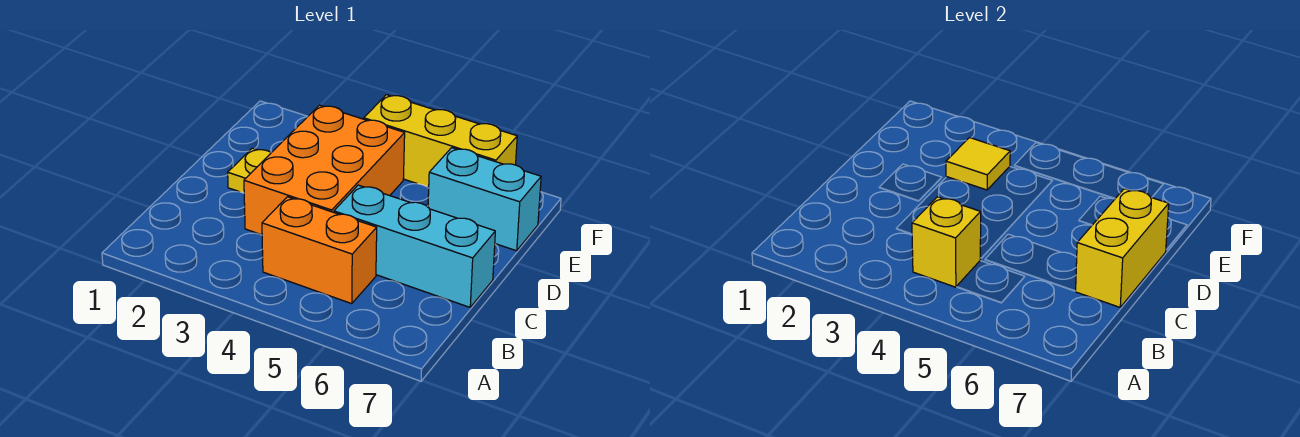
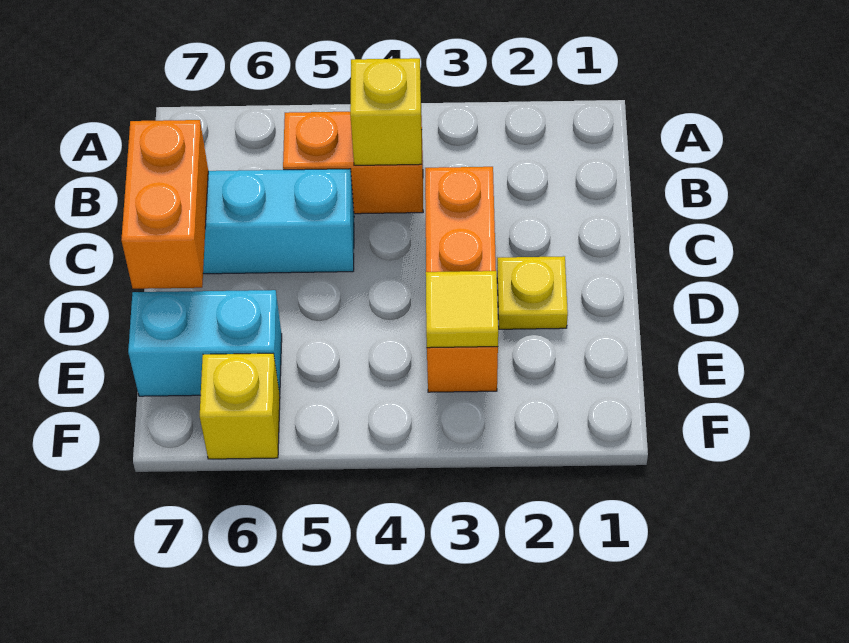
orange brick C3:E4 level 1 -> orange brick C3:E3 level 1
yellow brick C7:D7 level 2 -> orange brick C7:D7 level 2
yellow brick F4:F6 level 1 -> yellow brick F6 level 1

